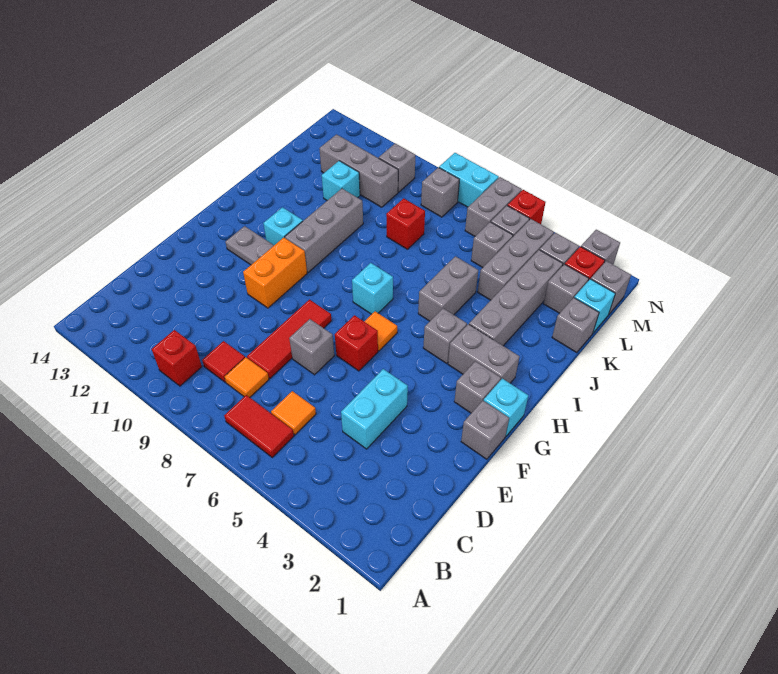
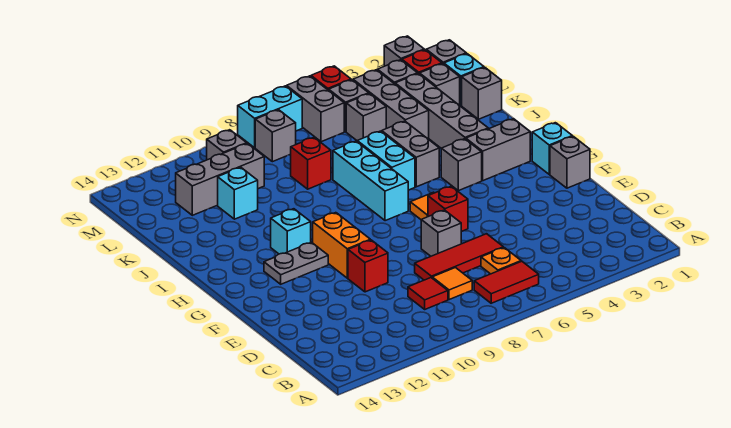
red brick B10 level 1 -> red brick E10 level 1
orange tile C6 level 1 -> orange plate C6 level 1
cyan brick D4:E4 level 1 -> cyan brick I6:J6 level 1
red tile D8:F8 level 1 -> red tile D6:D8 level 1
grey brick G2 level 1 -> none
cyan brick H7 level 1 -> cyan brick H7:J7 level 1
grey brick H10:J10 level 1 -> none

